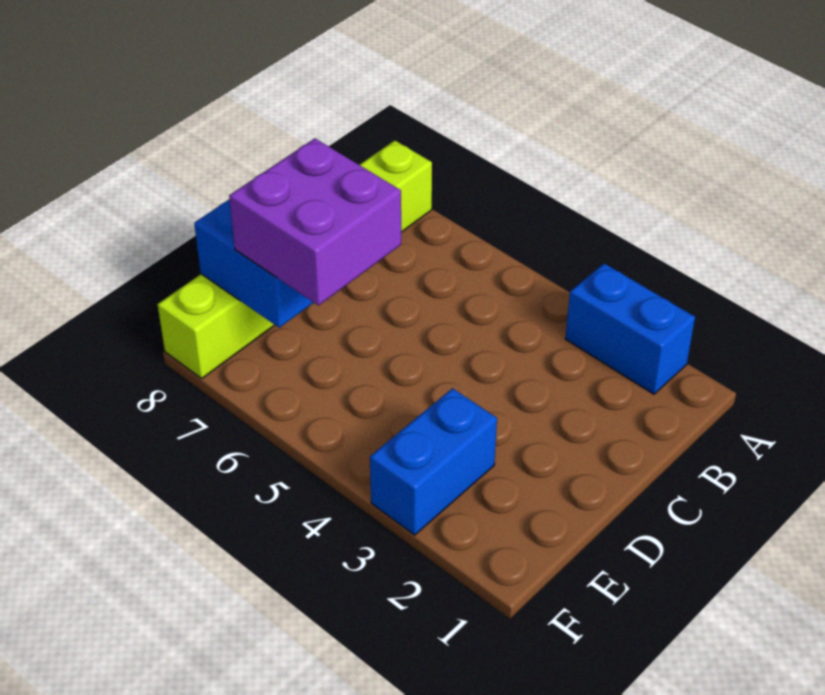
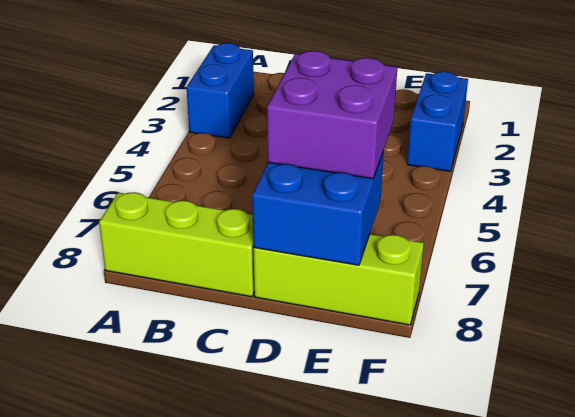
blue brick E3:F3 level 1 -> blue brick F2:F3 level 1

